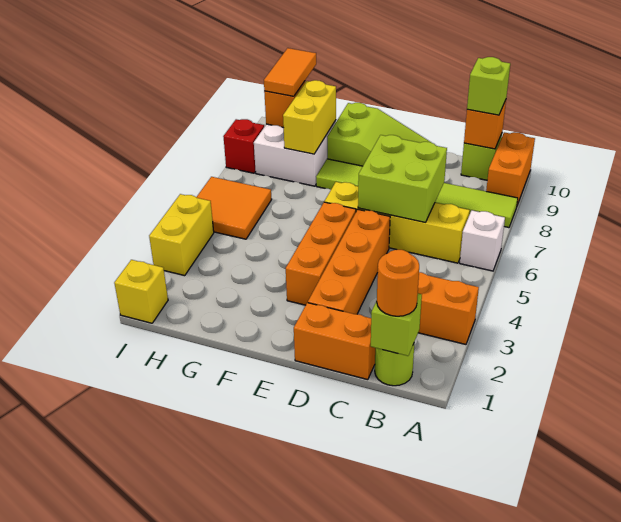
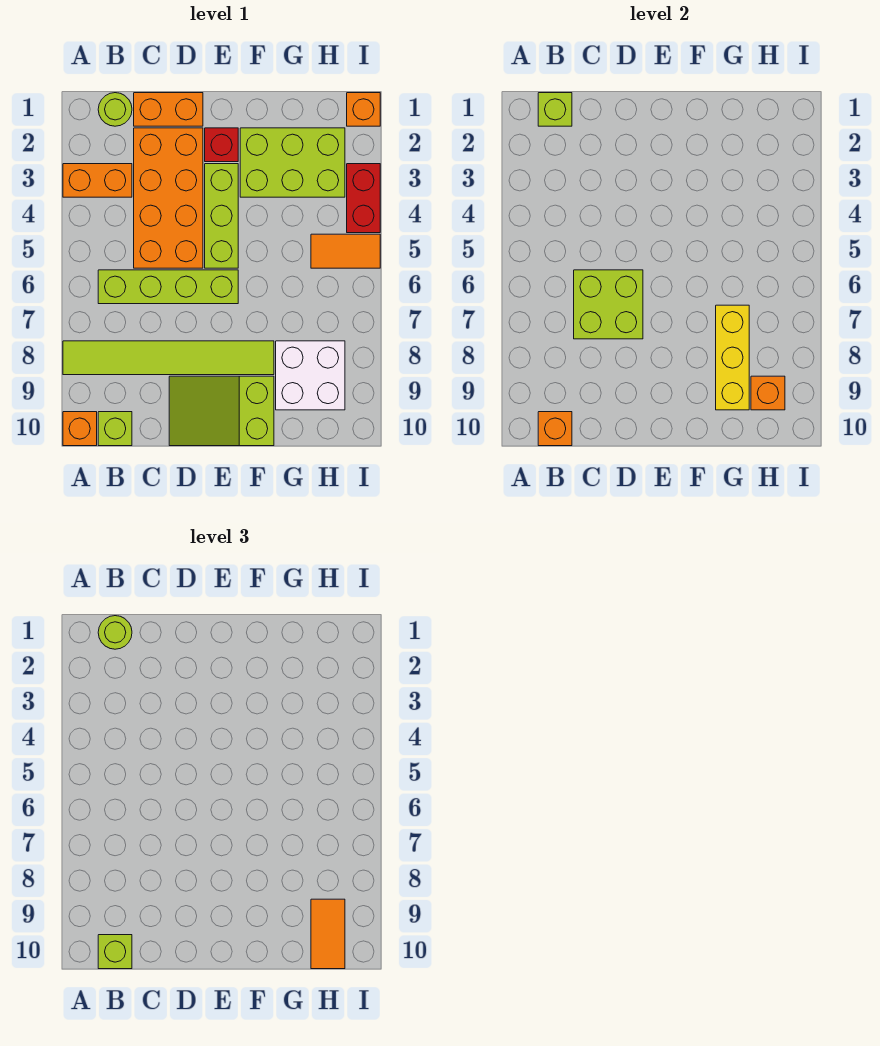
white brick A6 level 1 -> none
orange brick A9:A10 level 1 -> orange brick A10 level 1
orange round brick B1 level 3 -> lime round brick B1 level 3
yellow brick B6:E6 level 1 -> lime brick B6:E6 level 1
orange brick D2:D5 level 1 -> orange brick C2:D5 level 1
orange brick E3:E5 level 1 -> lime brick E3:E5 level 1
none -> lime brick F2:H3 level 1
yellow brick G8:G9 level 2 -> yellow brick G7:G9 level 2
orange tile H5:I6 level 1 -> orange tile H5:I5 level 1
yellow brick I1 level 1 -> orange brick I1 level 1
yellow brick I3:I4 level 1 -> red brick I3:I4 level 1
red brick I8 level 1 -> red brick E2 level 1

